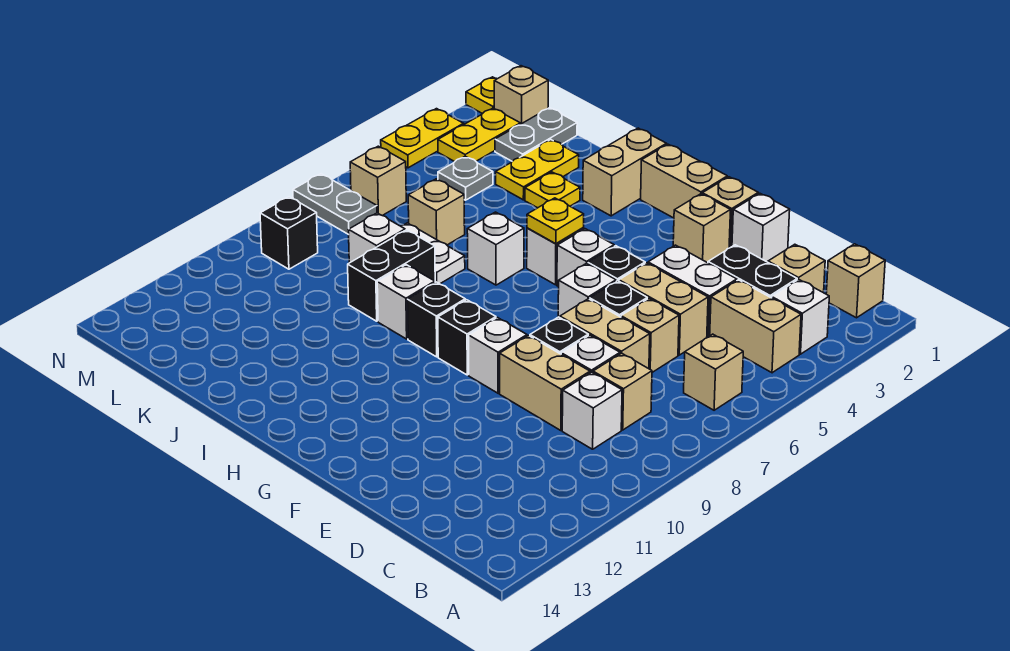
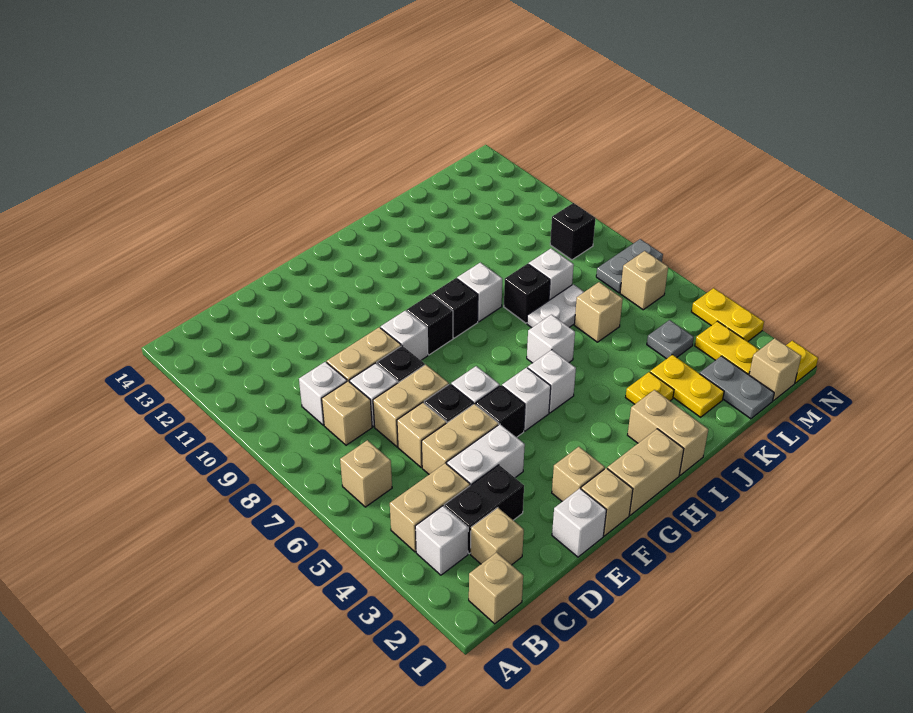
yellow plate H5 level 2 -> none
black brick J8:J9 level 1 -> black brick J8 level 1

